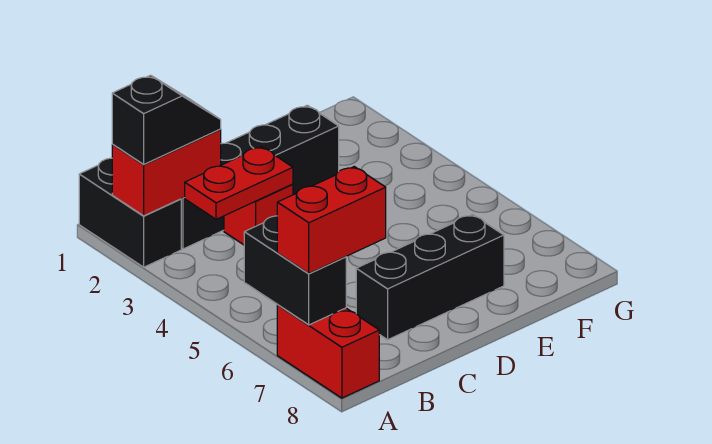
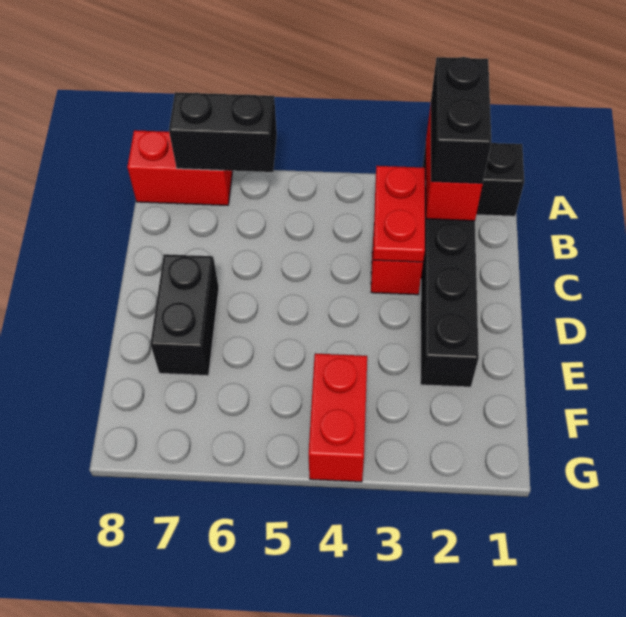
black slope A2:B2 level 3 top A -> black brick A2:B2 level 3
red brick A7:B7 level 3 -> red brick F4:G4 level 1
black brick C7:E7 level 1 -> black brick D7:E7 level 1

